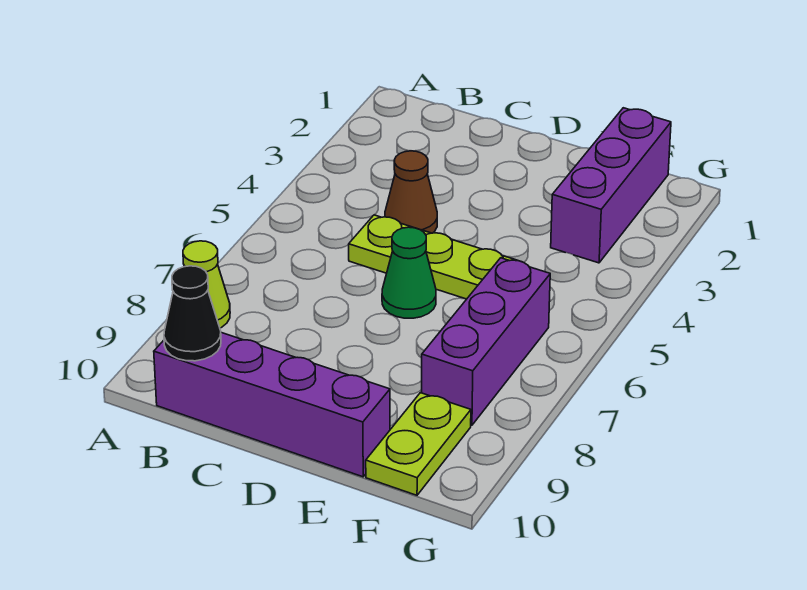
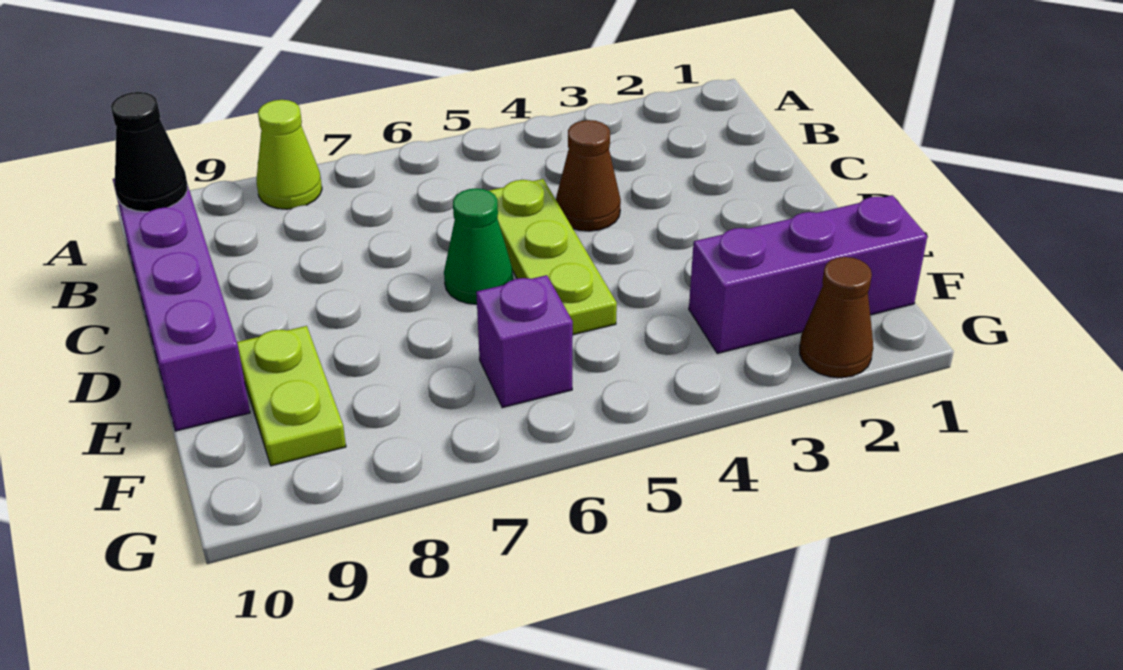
purple brick F6:F8 level 1 -> purple brick F6 level 1
lime plate F9:F10 level 1 -> lime plate E9:F9 level 1
none -> brown cone G2 level 1

